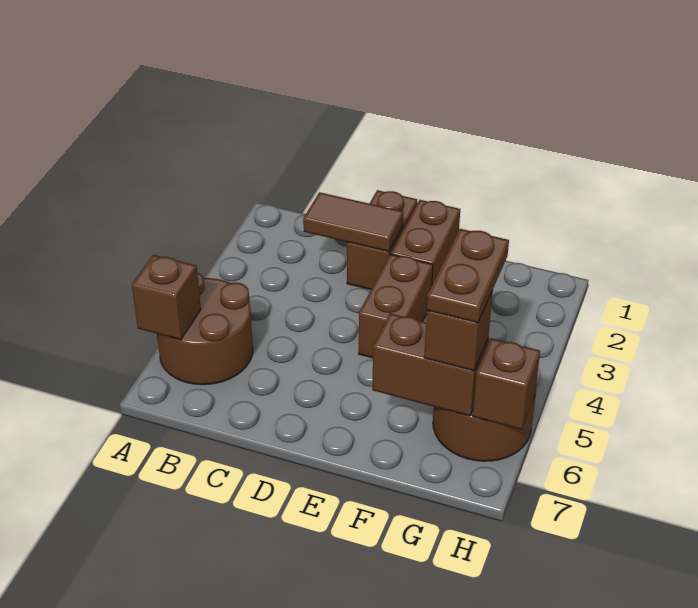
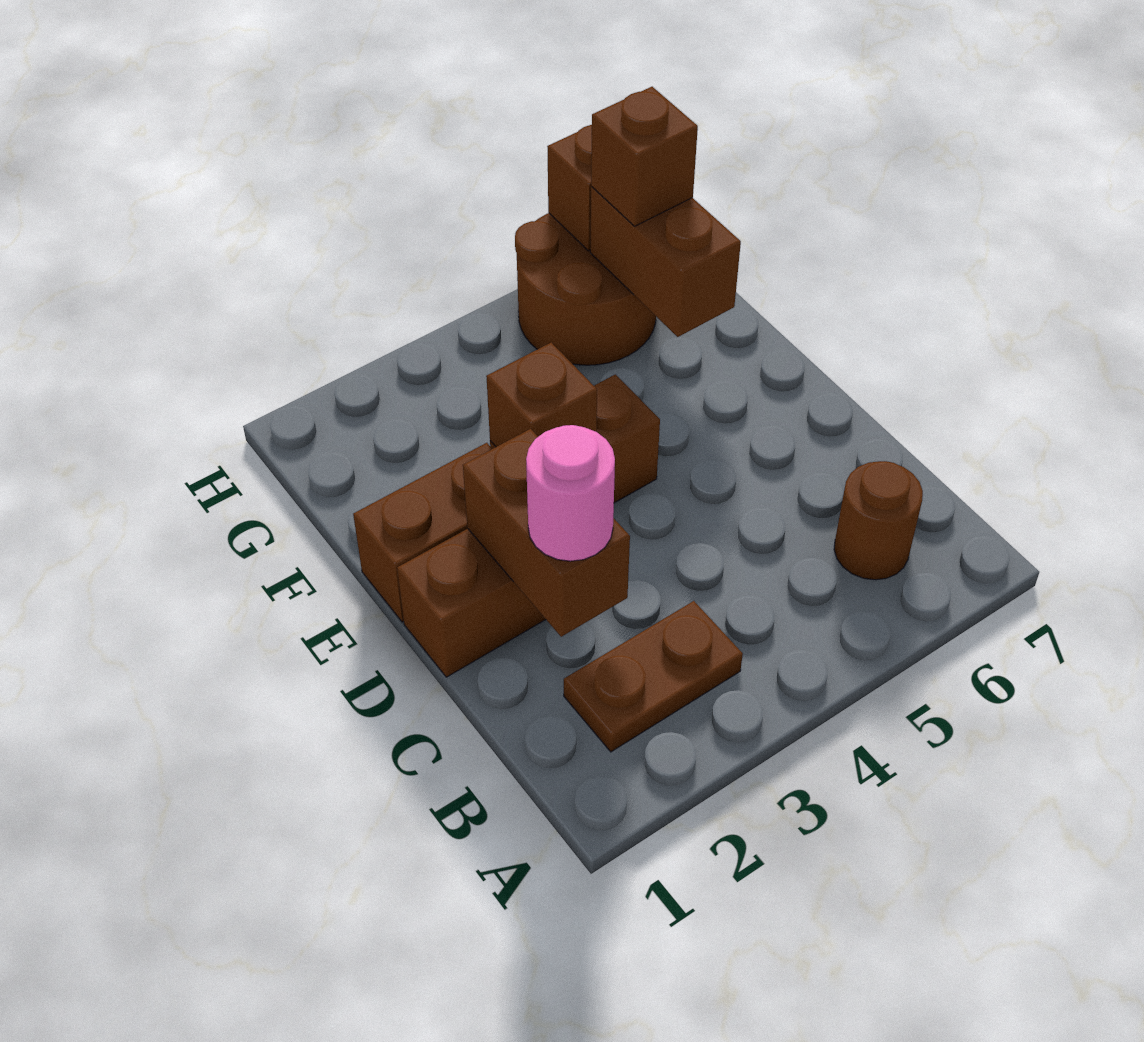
brown round brick A5:B6 level 1 -> brown round brick B6 level 1
brown brick A6 level 2 -> brown brick E3 level 2
brown tile C2:D2 level 2 -> brown brick C2:D2 level 2
none -> pink round brick C2 level 3
brown plate G5:G6 level 4 -> brown plate B2:B3 level 1

